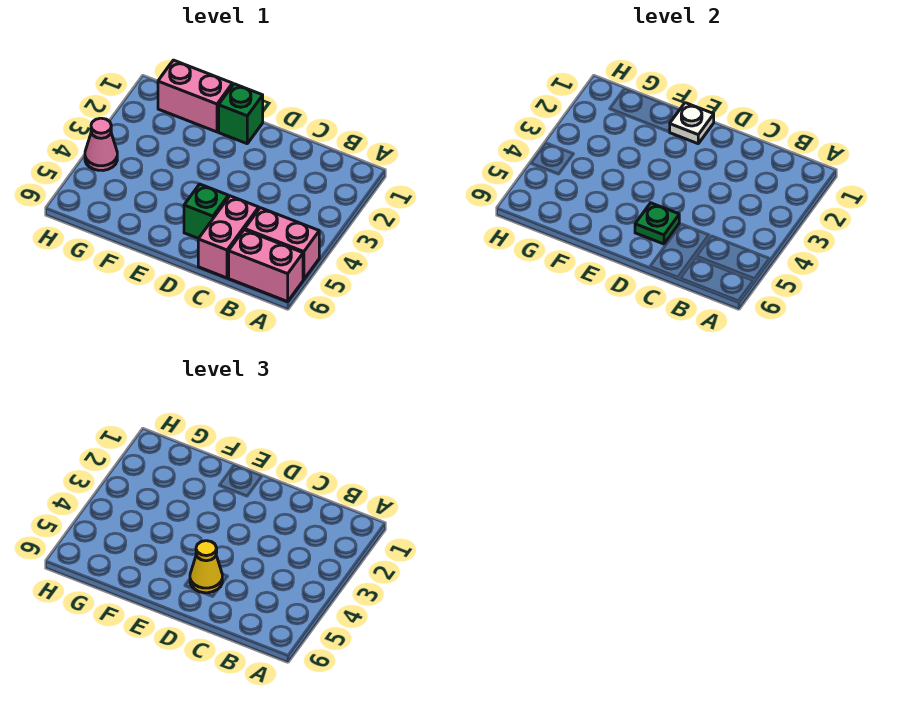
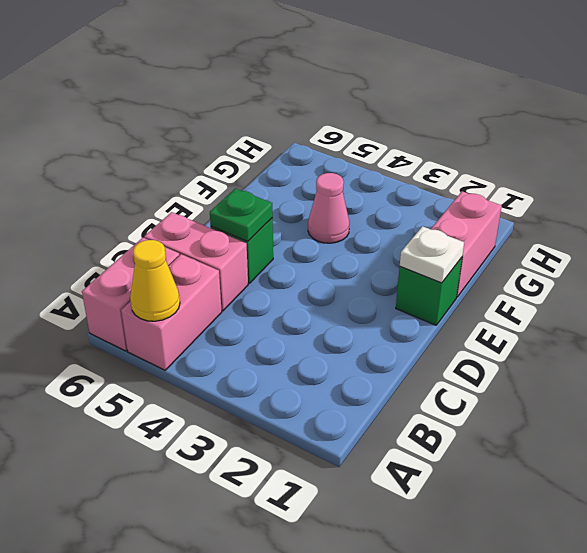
yellow cone D5 level 3 -> yellow cone A5 level 2
pink cone H4 level 1 -> pink cone F4 level 1

